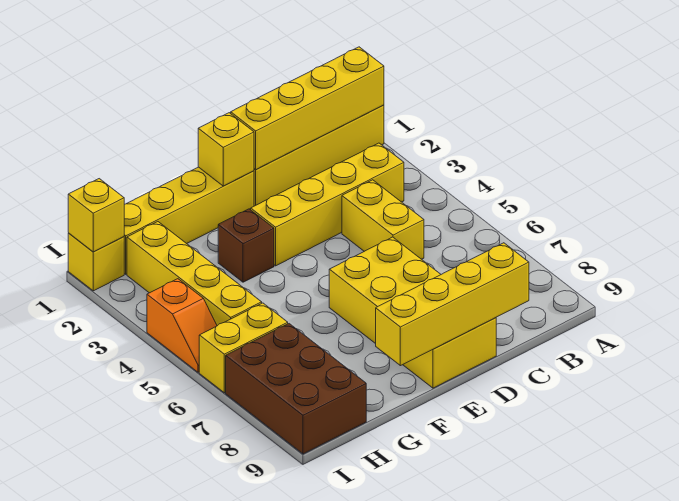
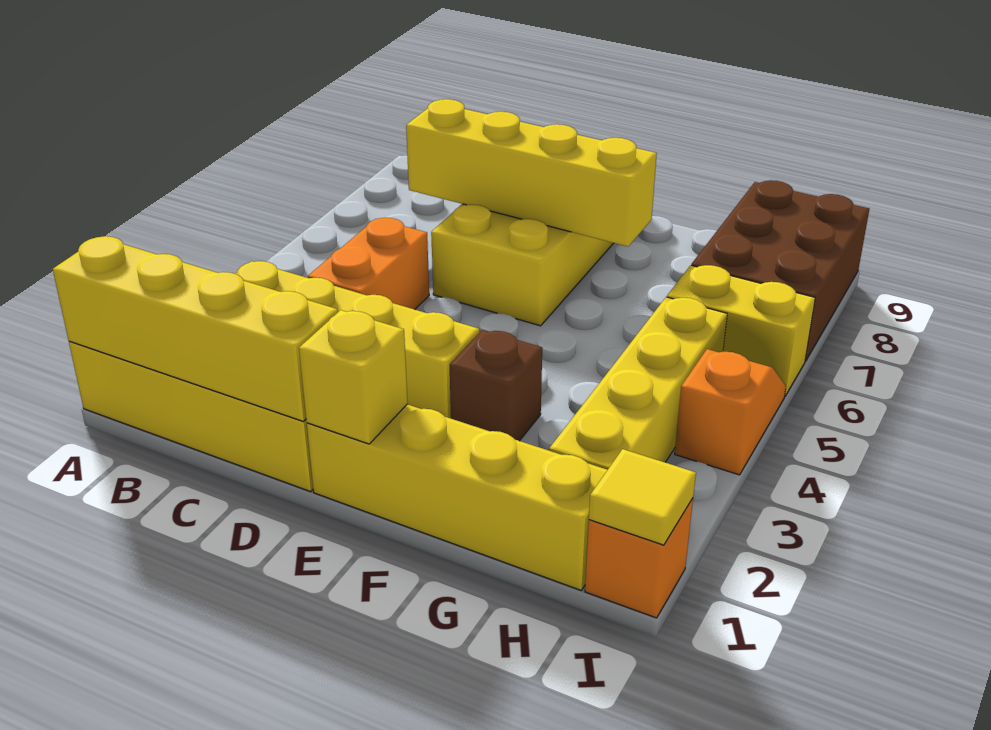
yellow brick C4:C5 level 1 -> orange brick C4:C5 level 1
yellow brick C9:F9 level 2 -> yellow brick C7:F7 level 2
yellow brick I1 level 1 -> orange brick I1 level 1
yellow brick I1 level 2 -> yellow tile I1 level 2

